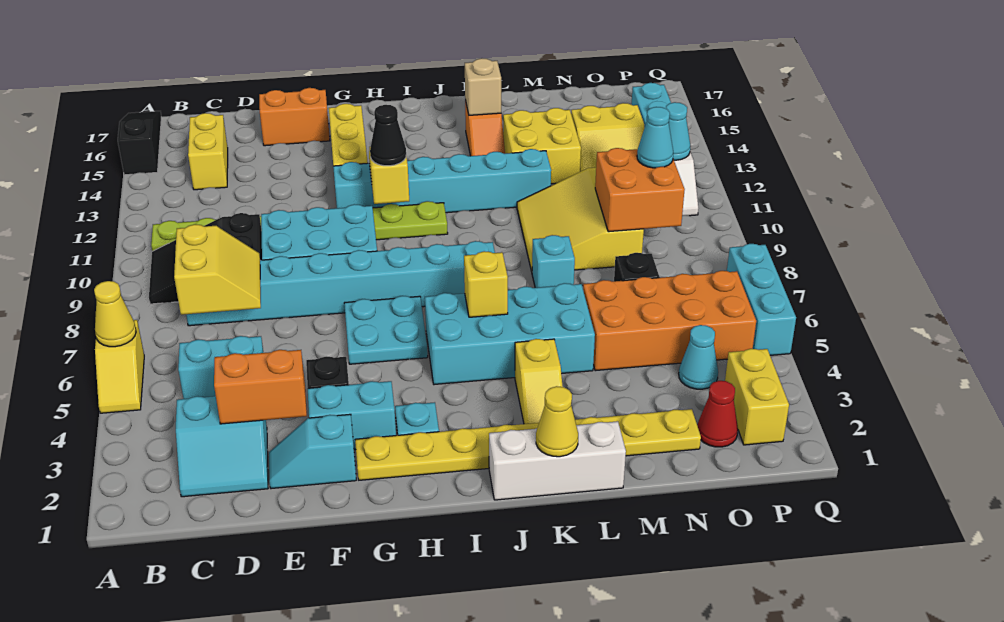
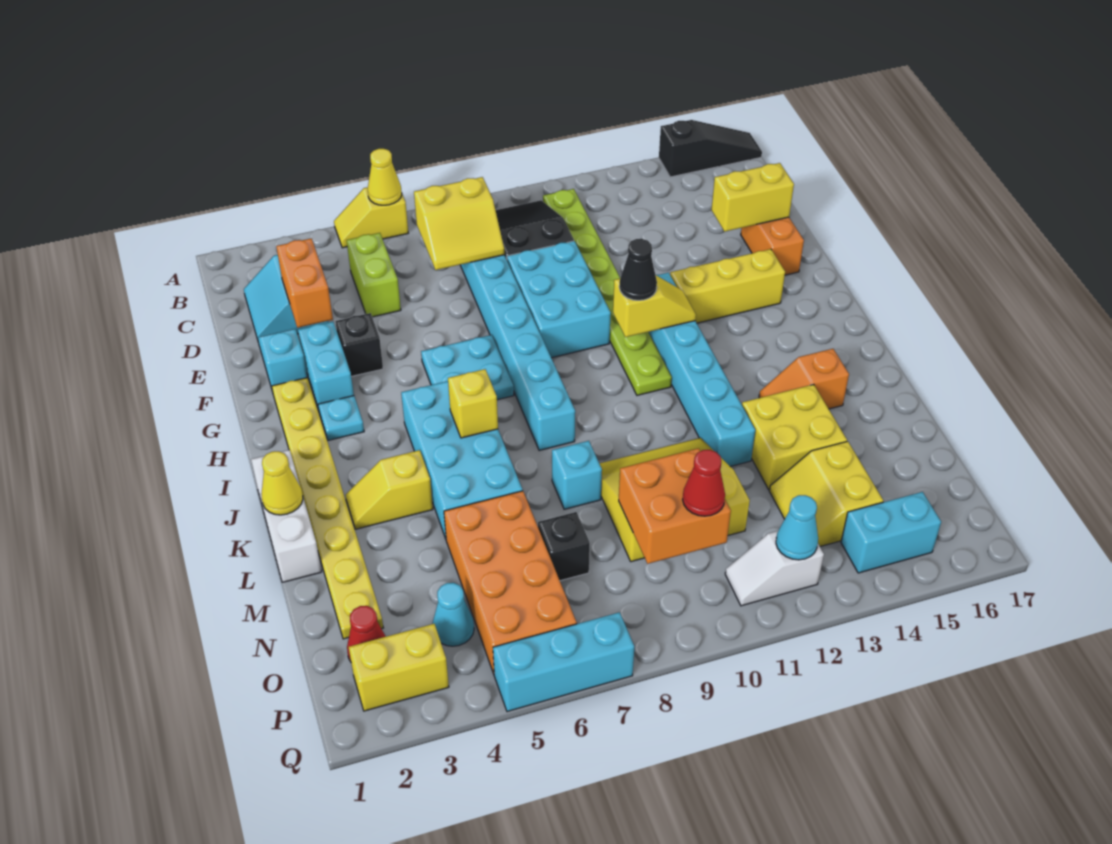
cyan brick C5:D5 level 1 -> lime brick C5:D5 level 1
yellow brick C14:C15 level 1 -> yellow brick E15:E16 level 2
tan brick K15 level 2 -> none
cyan cone O10 level 3 -> red cone O10 level 3

